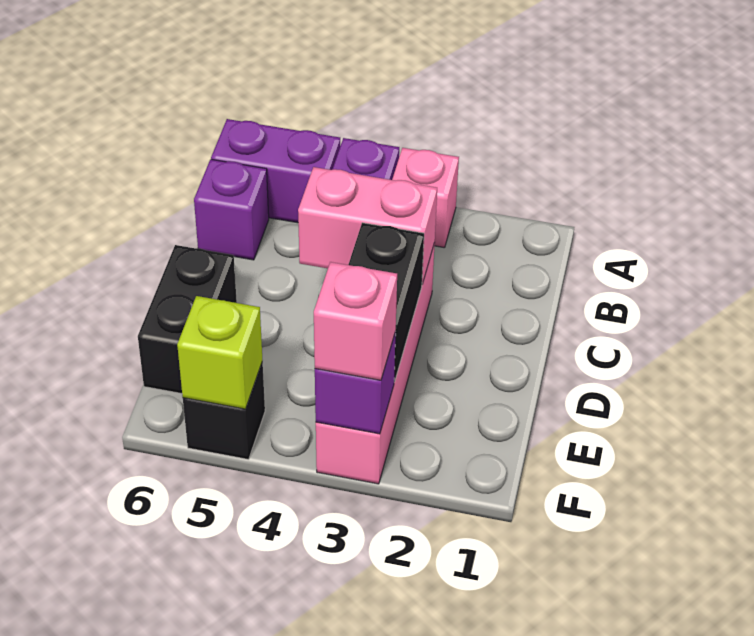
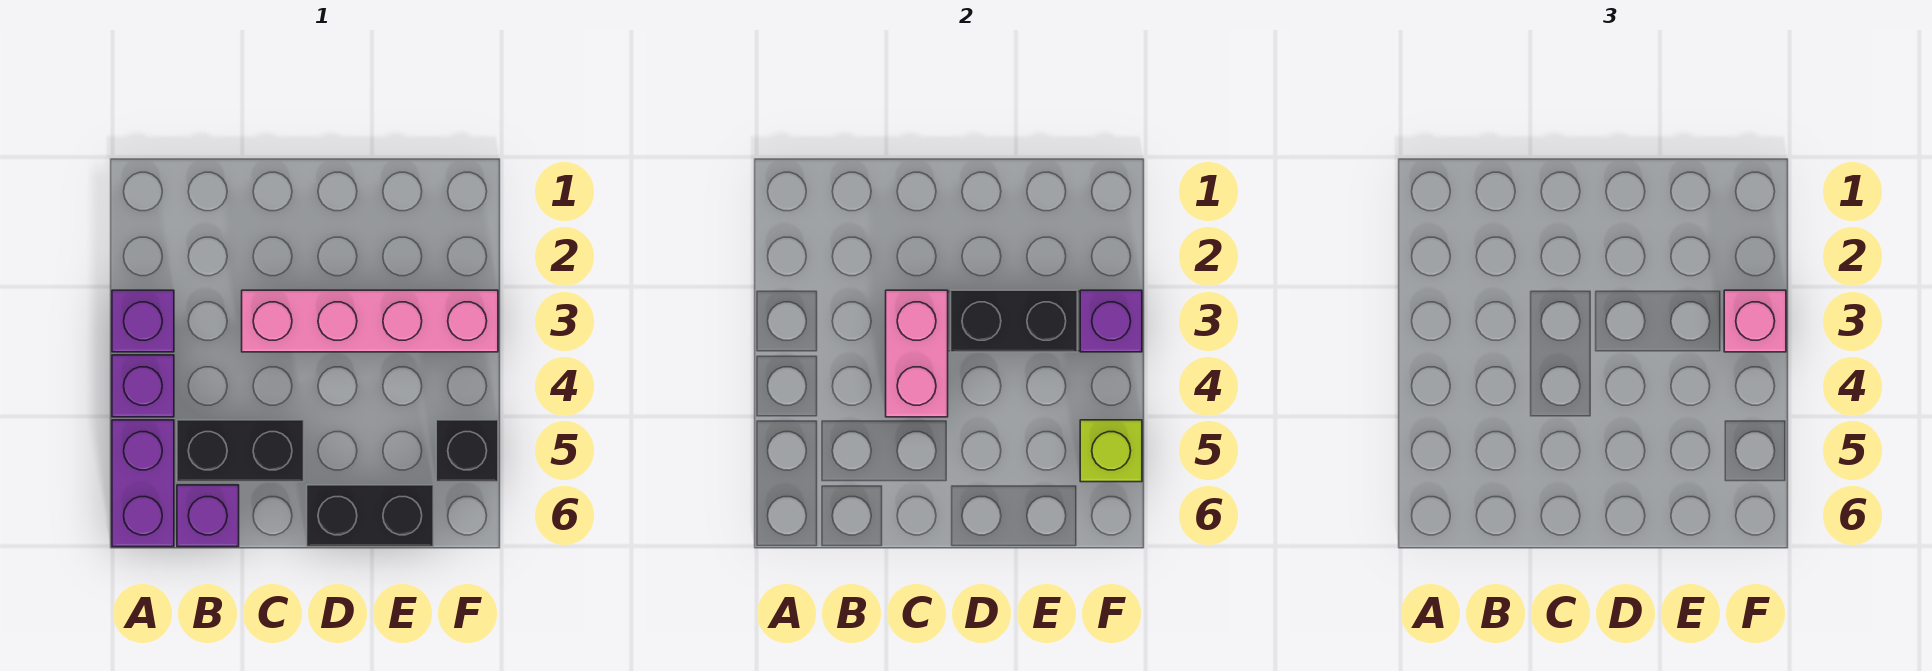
pink brick A3 level 1 -> purple brick A3 level 1
none -> black brick B5:C5 level 1

